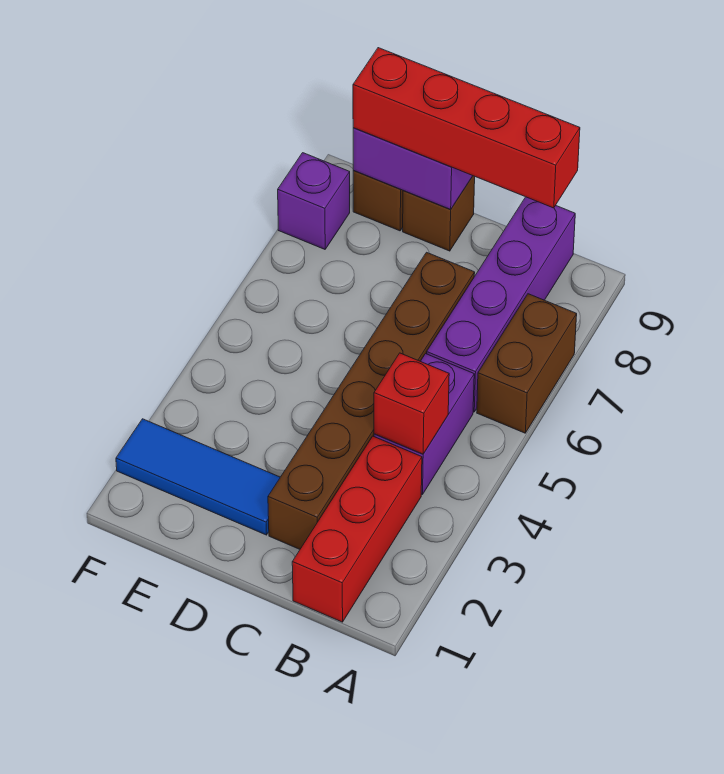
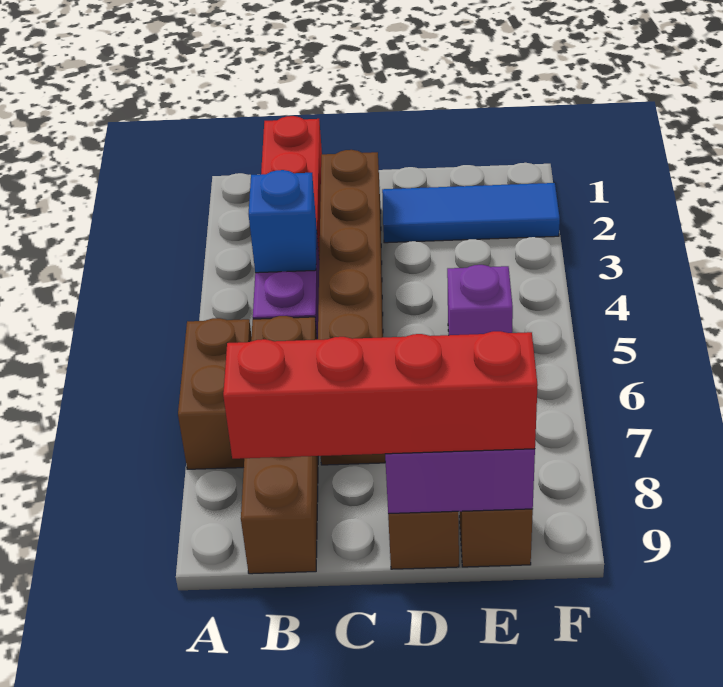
red brick B4 level 2 -> blue brick B4 level 2
purple brick B6:B9 level 1 -> brown brick B6:B9 level 1
purple brick F8 level 1 -> purple brick E5 level 1

